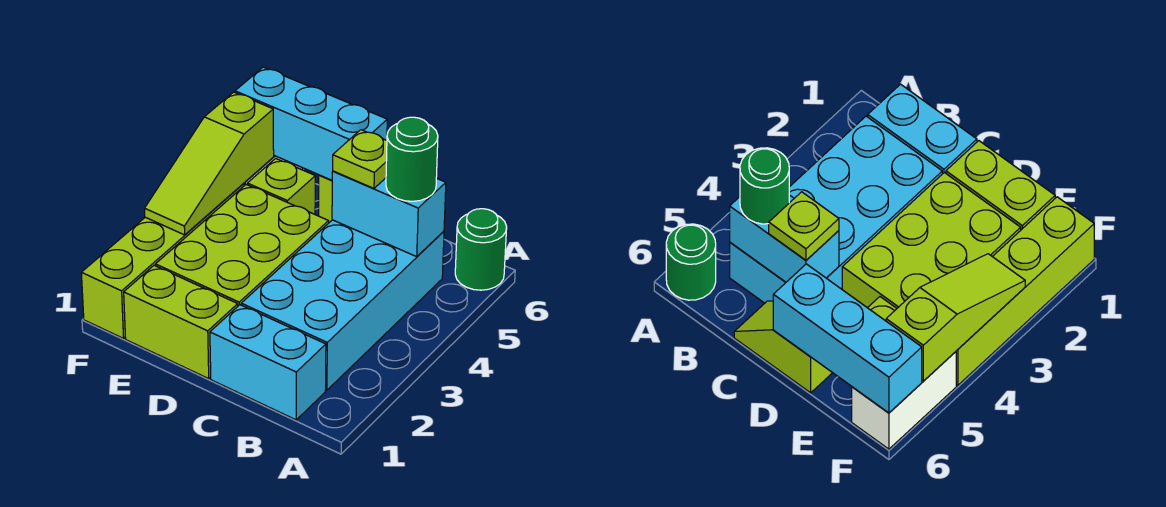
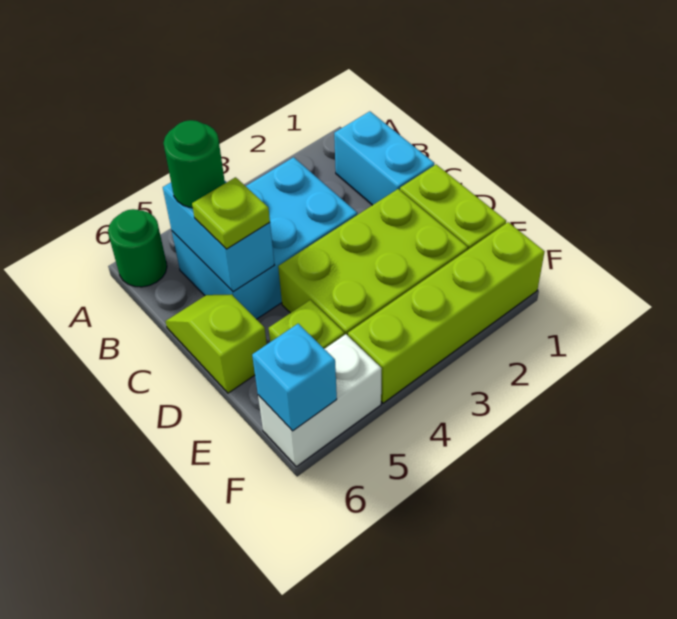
cyan brick B2:C5 level 1 -> cyan brick B3:C5 level 1
cyan brick D6:F6 level 2 -> cyan brick F6 level 2
lime slope F3:F5 level 2 top 5 -> none

